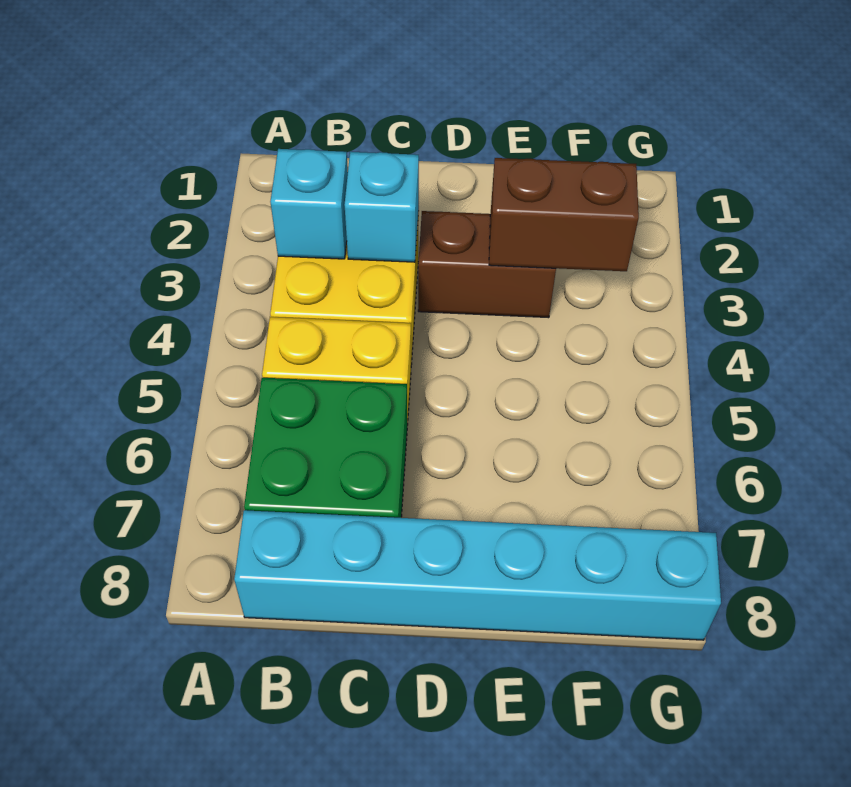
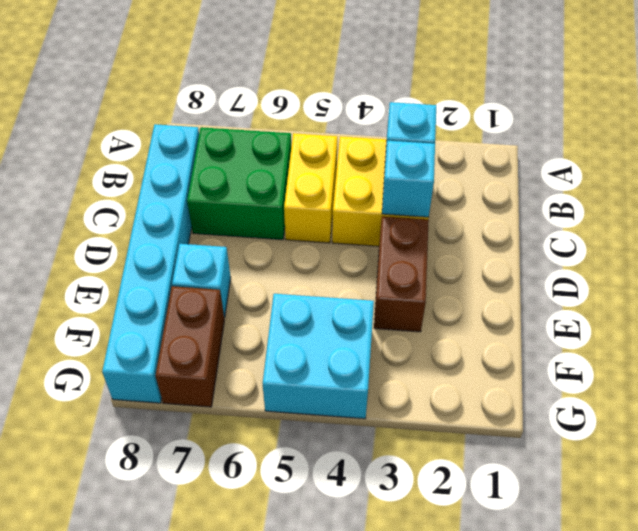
brown brick E3:F3 level 2 -> brown brick F7:G7 level 1
none -> cyan brick E7 level 1
none -> cyan brick F4:G5 level 1

